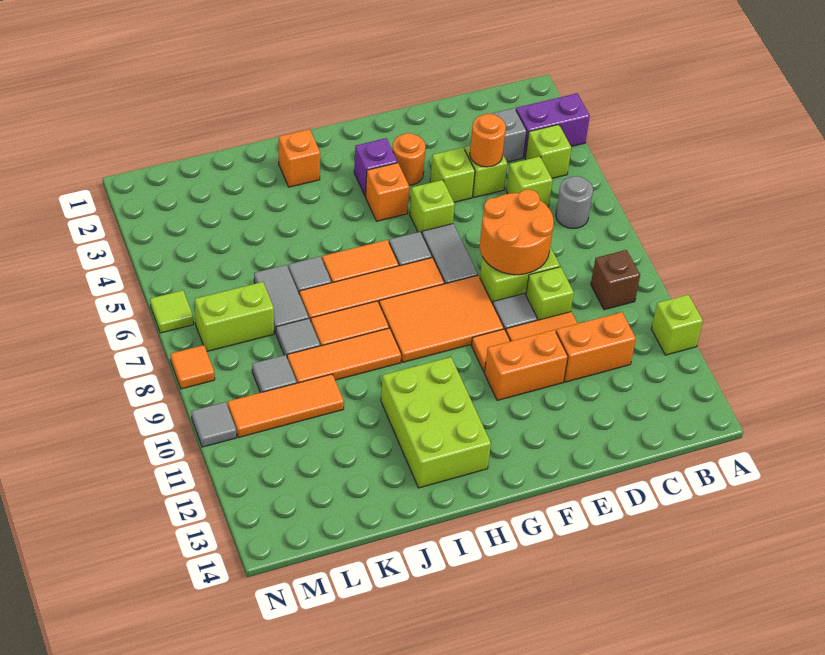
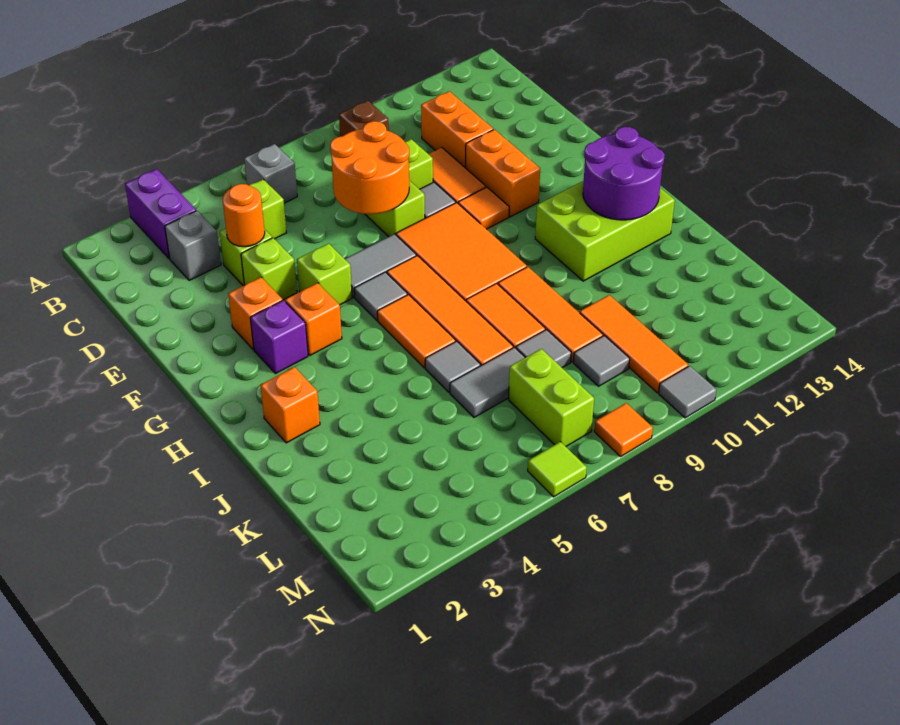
lime brick A11 level 1 -> none
lime brick B4 level 1 -> none
grey round brick B6 level 1 -> grey brick B6 level 1
orange round brick F3 level 1 -> orange brick F3 level 1
none -> purple round brick H12:I13 level 2

